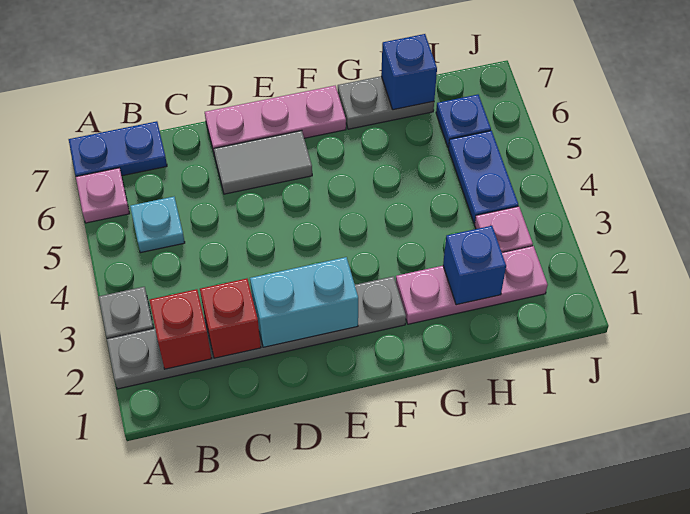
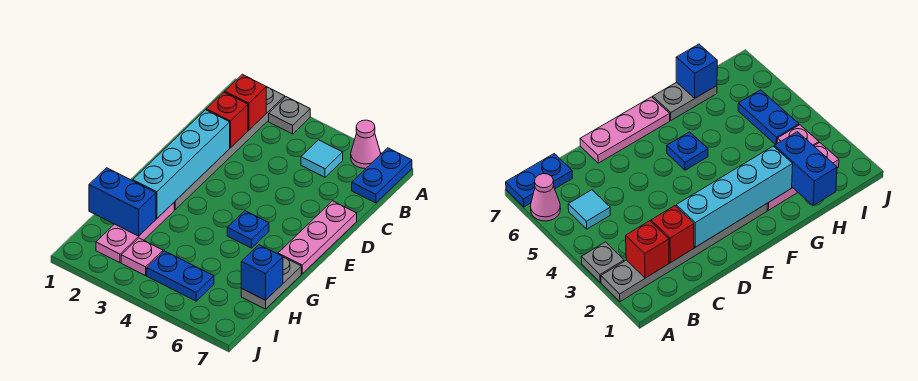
pink plate A6 level 1 -> pink cone A6 level 1
cyan plate B5 level 1 -> cyan tile B5 level 1
cyan brick D2:E2 level 2 -> cyan brick D2:G2 level 2
grey tile D6:E6 level 1 -> none
blue brick H2 level 2 -> blue brick H1:H2 level 2
blue plate I6 level 1 -> blue plate F5 level 1

